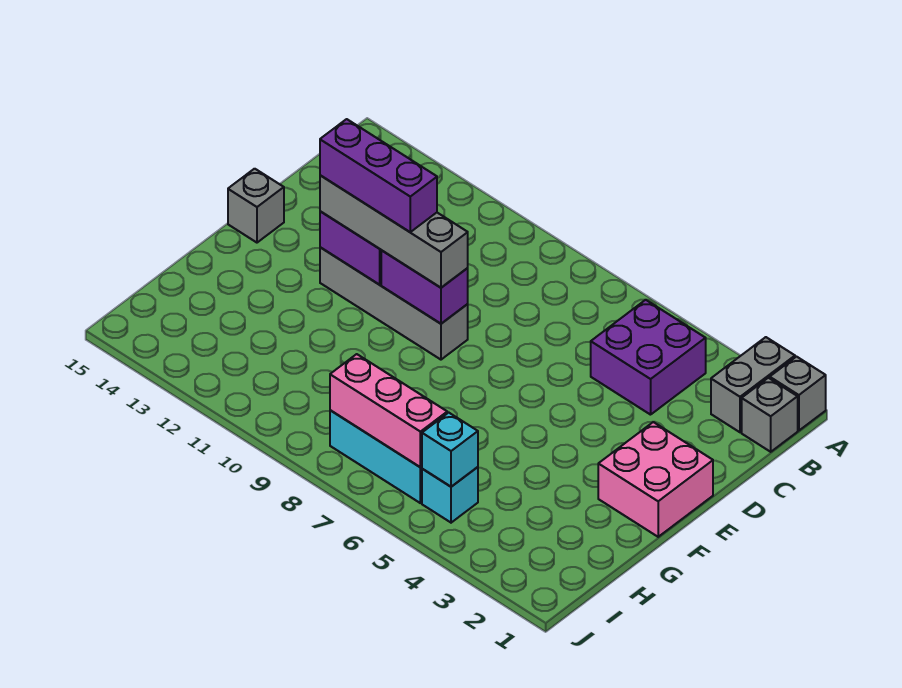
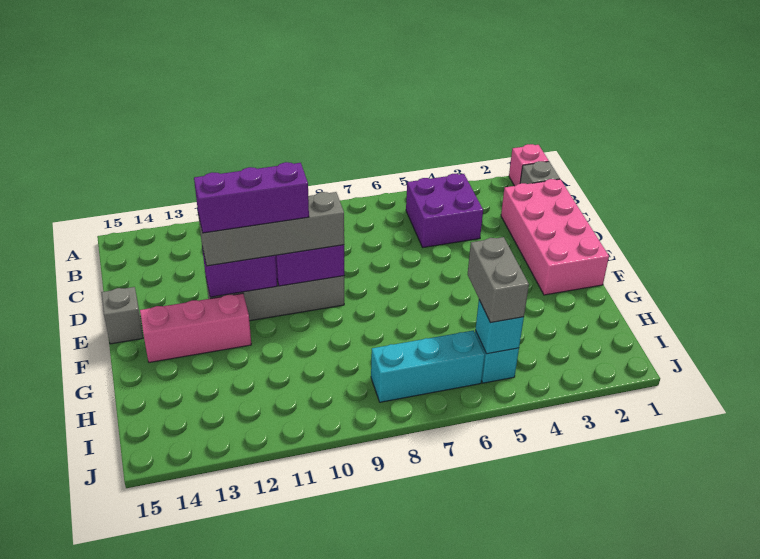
grey brick A1 level 1 -> pink brick A1 level 1
grey brick A2:B2 level 1 -> grey brick H5:I5 level 3
pink brick E1:F2 level 1 -> pink brick C1:F2 level 1
pink brick I6:I8 level 2 -> pink brick F12:F14 level 1

